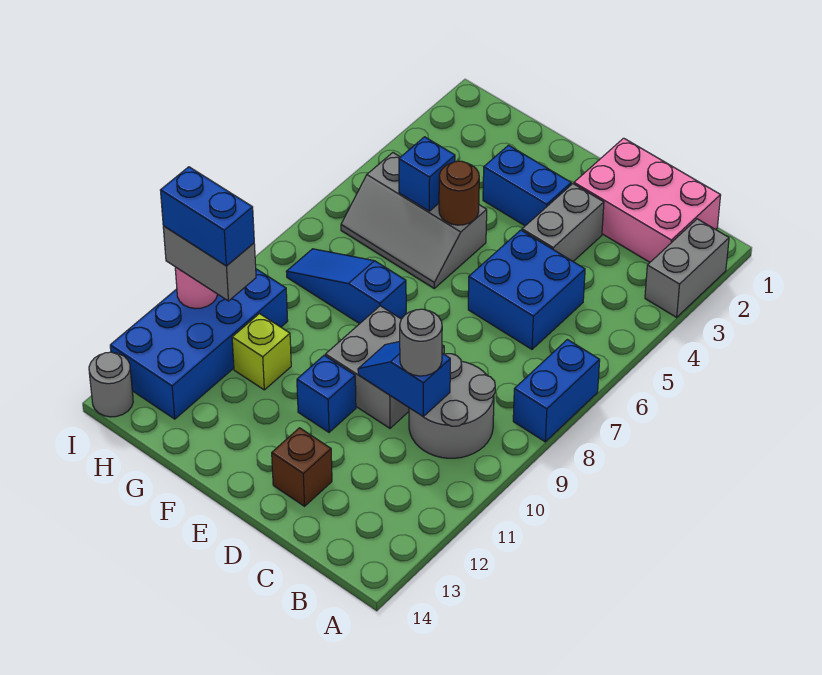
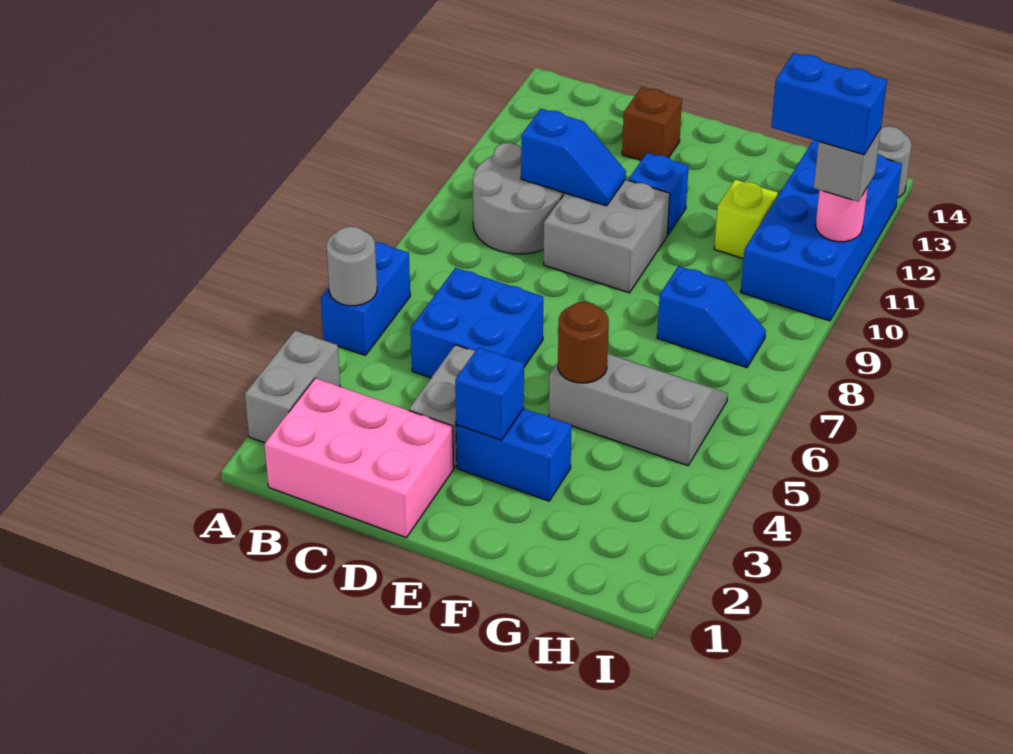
blue brick A7:A8 level 1 -> blue brick A5:A6 level 1
grey round brick C10 level 3 -> grey round brick A5 level 2
blue slope F8:H8 level 1 top F -> blue slope G8:H8 level 1 top G
blue brick G5 level 2 -> blue brick E3 level 2
grey brick H11:I11 level 3 -> grey brick I11 level 3

